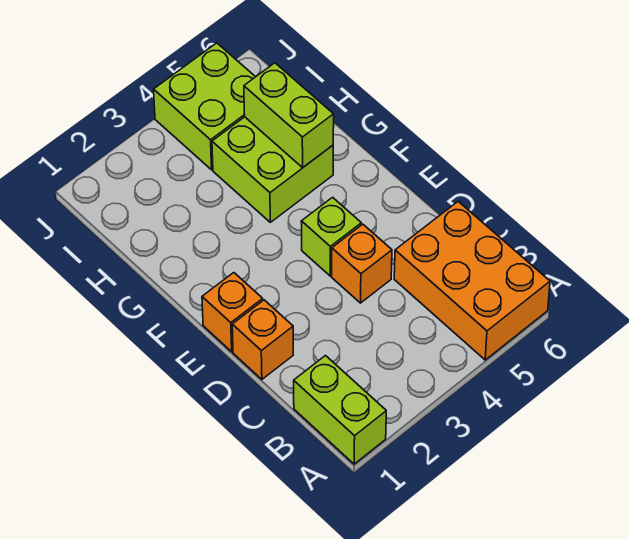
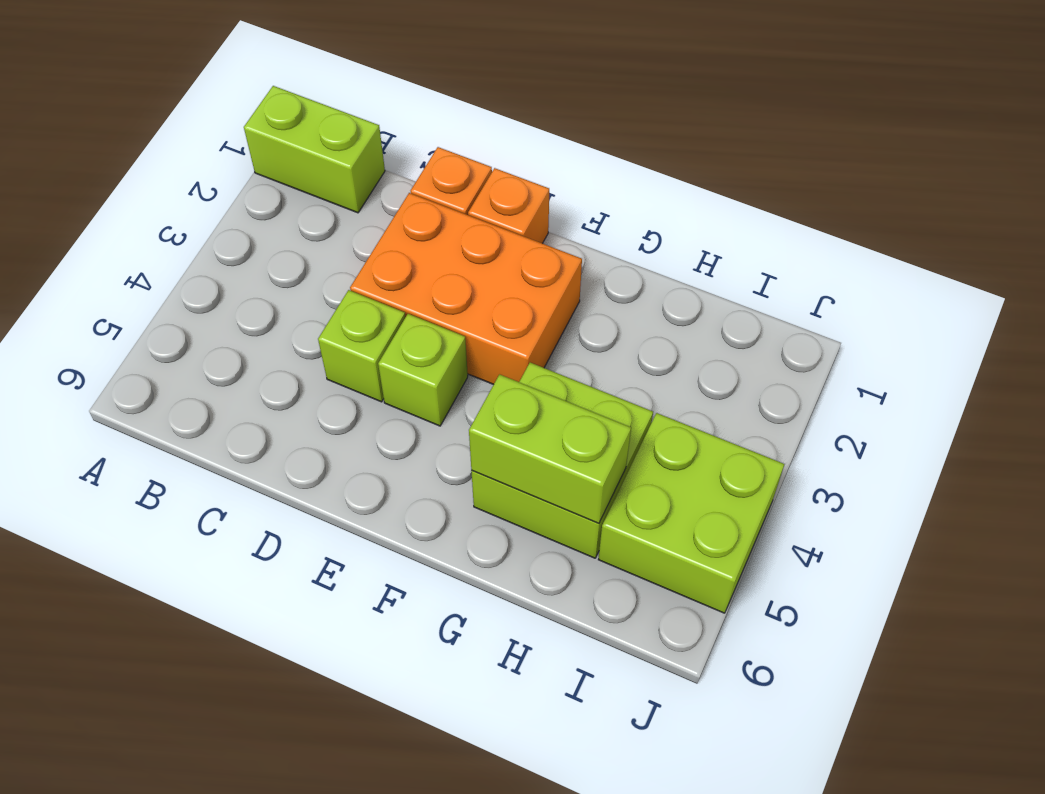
orange brick A5:C6 level 1 -> orange brick D2:F3 level 1
orange brick D4 level 1 -> lime brick D4 level 1

